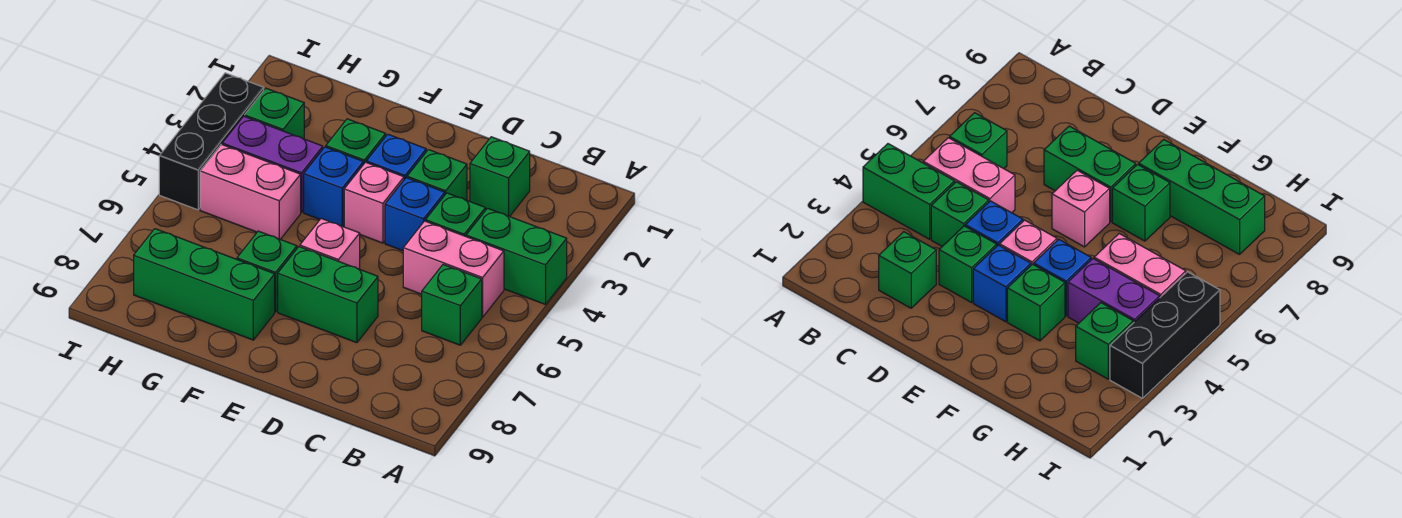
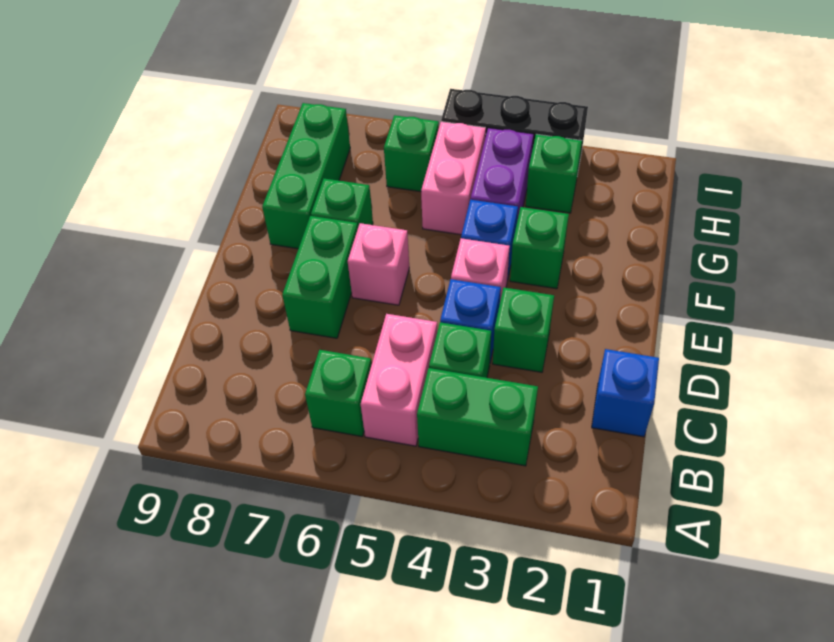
green brick A4:B4 level 1 -> green brick B3:B4 level 1
green brick C2 level 1 -> green brick H6 level 1
blue brick E3 level 1 -> blue brick C1 level 1

